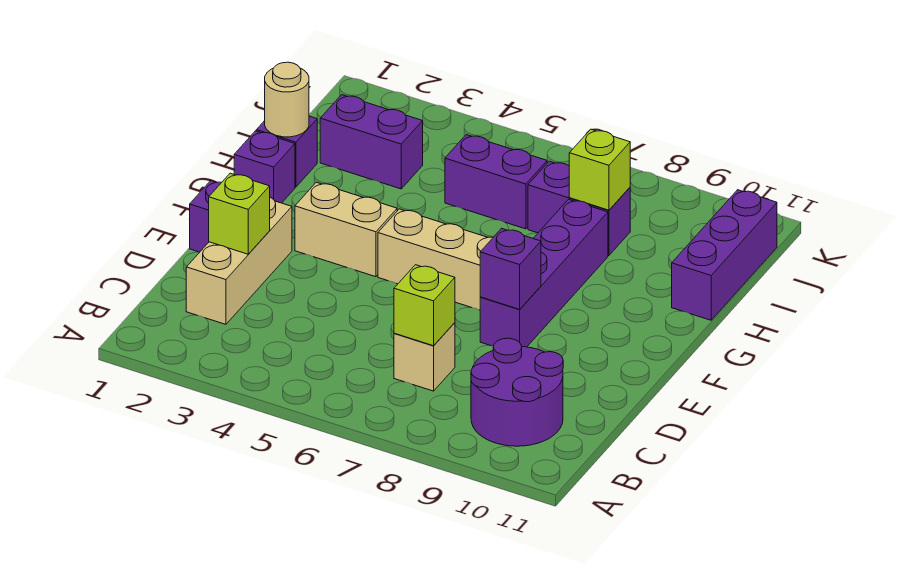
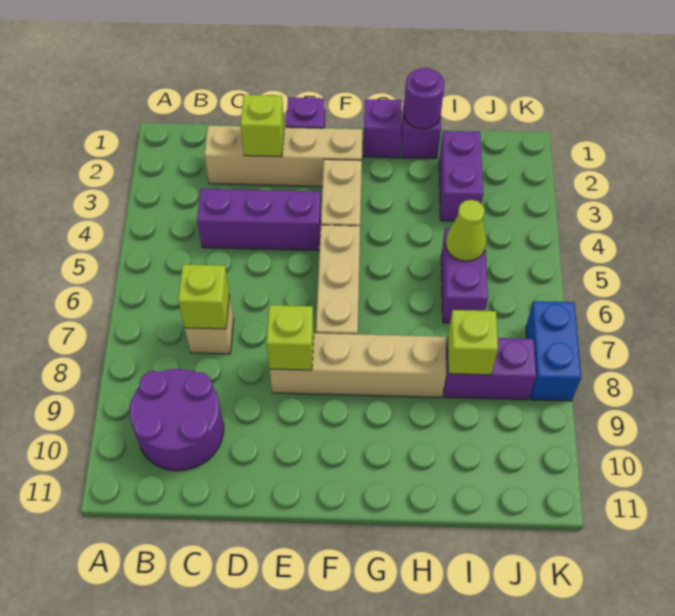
tan brick C2:E2 level 1 -> tan brick C2:F2 level 1
purple brick E8:H8 level 1 -> tan brick E8:H8 level 1
purple brick E8 level 2 -> lime brick E8 level 2
tan round brick H1 level 2 -> purple round brick H1 level 2
purple brick H11:J11 level 1 -> purple brick C4:E4 level 1
none -> lime cone I5 level 2
purple brick I7:I8 level 1 -> purple brick I8:J8 level 1
none -> blue brick K7:K8 level 1

